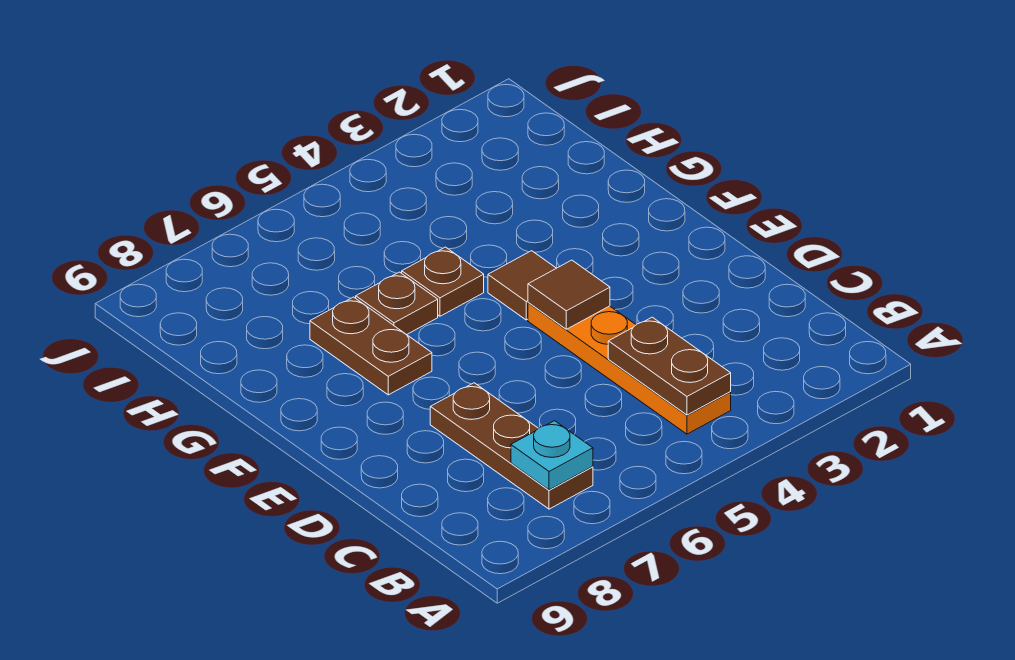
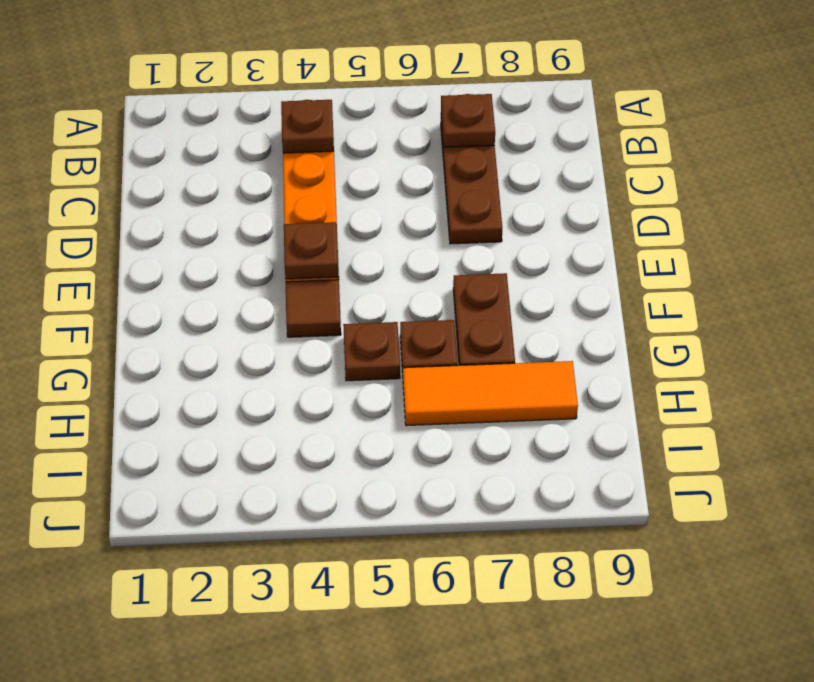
brown plate B4:C4 level 2 -> brown plate B4 level 2
cyan plate B7 level 2 -> brown plate B7 level 2
brown tile E4 level 2 -> brown plate E4 level 2
none -> orange tile H6:H8 level 1

